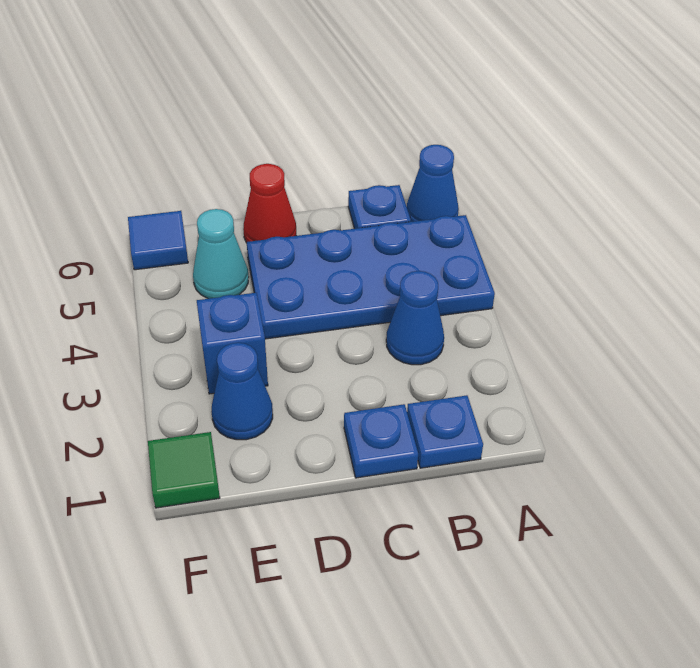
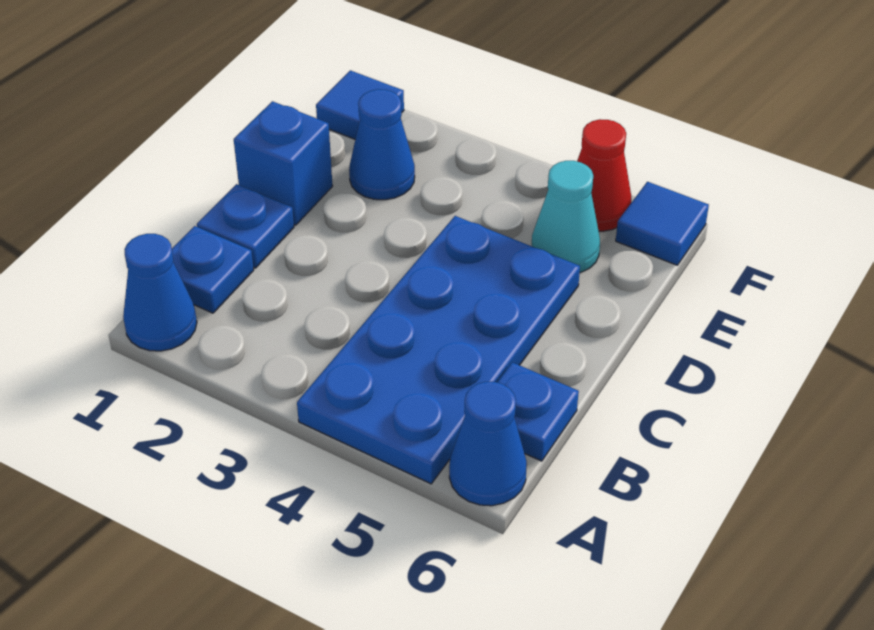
blue cone B3 level 1 -> blue cone A1 level 1
red cone D6 level 1 -> red cone F5 level 1
blue brick E3 level 1 -> blue brick D1 level 1
green tile F1 level 1 -> blue tile F1 level 1

